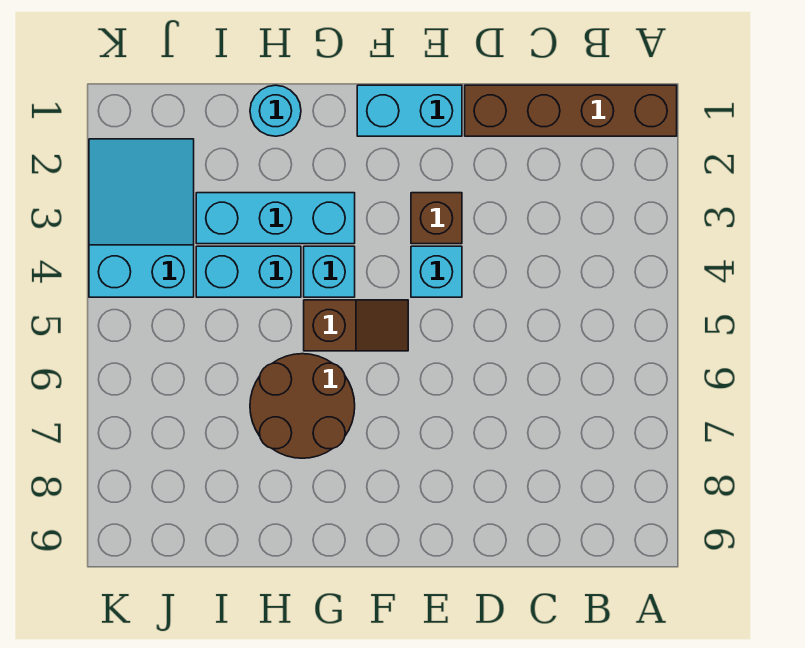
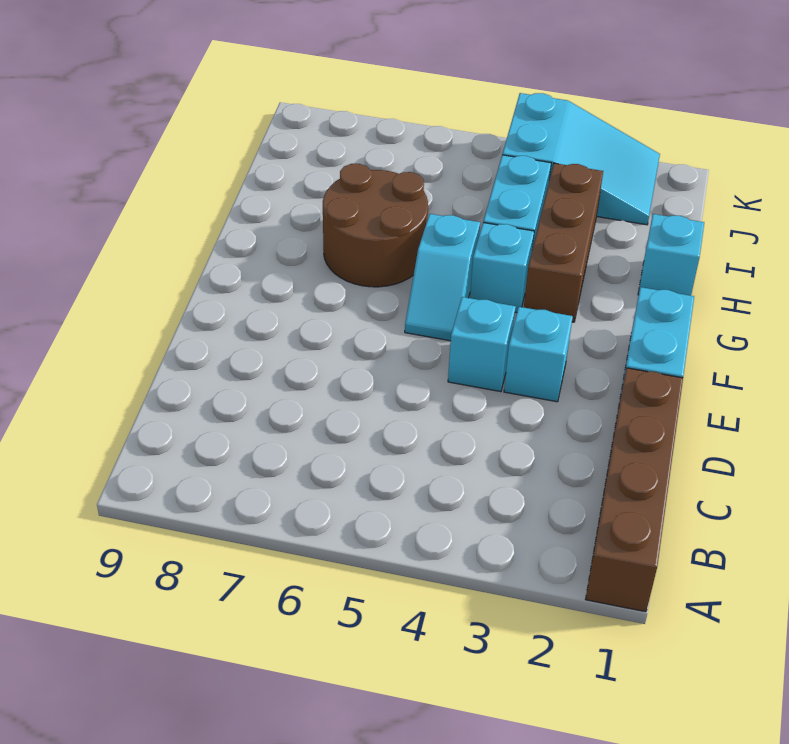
brown brick E3 level 1 -> cyan brick E3 level 1
brown slope F5:G5 level 1 top G -> cyan slope F5:G5 level 1 top G
cyan brick G3:I3 level 1 -> brown brick G3:I3 level 1
cyan round brick H1 level 1 -> cyan brick H1 level 1

